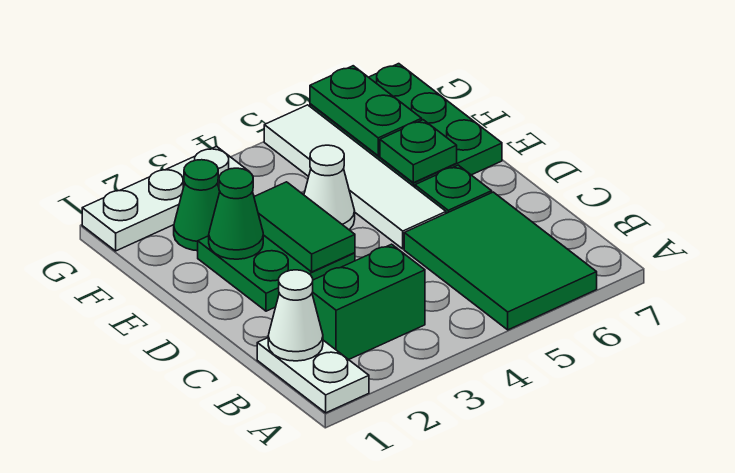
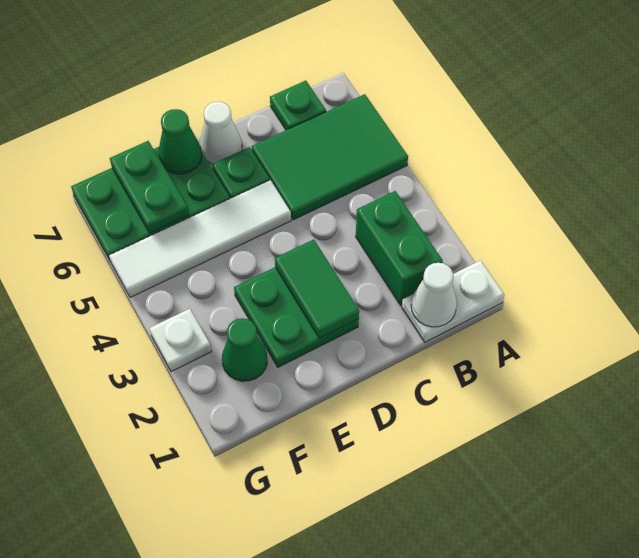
green tile D3:E3 level 2 -> green tile D2:D3 level 2
green cone E2 level 2 -> green cone E7 level 2
white cone E4 level 1 -> white cone D7 level 1
green plate E6 level 2 -> green plate B7 level 1
green plate F6:G6 level 2 -> green plate F6:F7 level 2
white plate G1:G3 level 1 -> white plate G3 level 1

